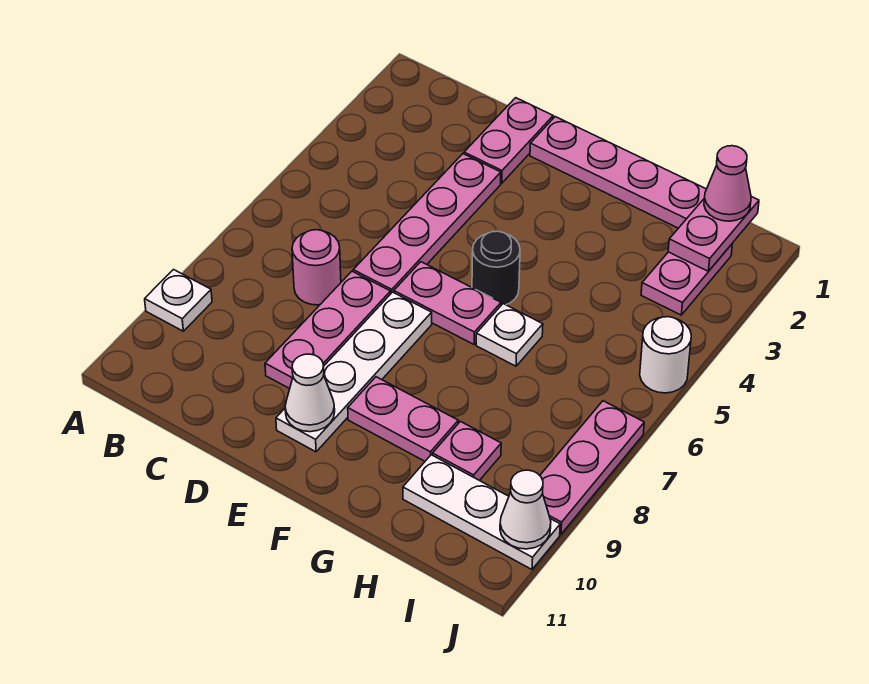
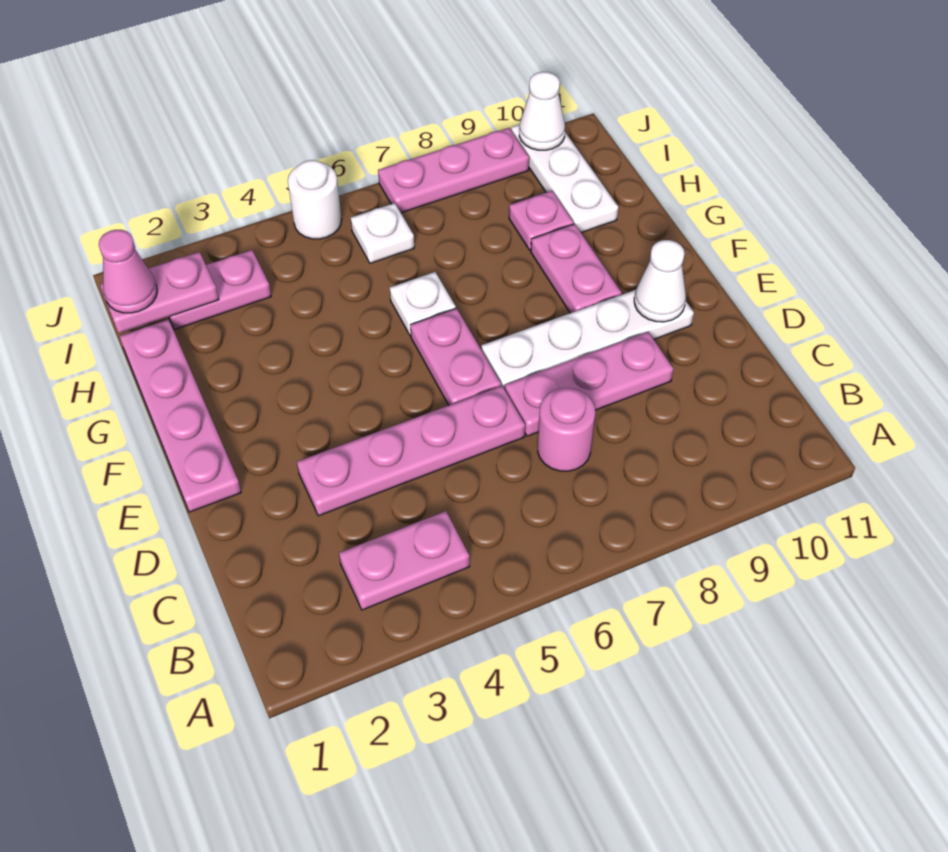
white plate A9 level 1 -> white plate I6 level 1
pink plate D1:D2 level 1 -> pink plate B3:B4 level 1
black round brick F5 level 1 -> none

